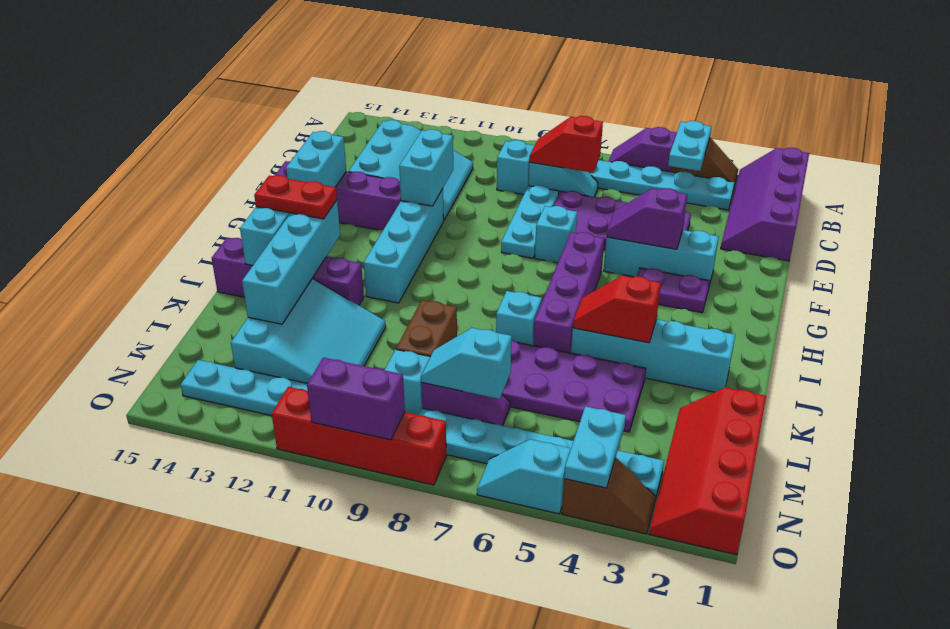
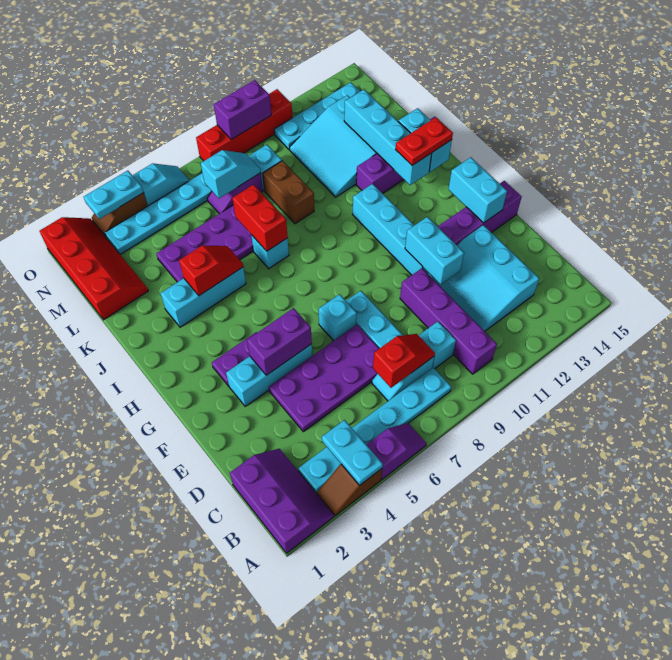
purple slope A1:D2 level 1 top 1 -> purple slope A1:C2 level 1 top 1
purple slope F4:F5 level 2 top 4 -> purple brick F4:F5 level 2
purple brick G6:J6 level 1 -> purple brick B10:E10 level 1
cyan brick J2:J5 level 1 -> cyan brick J3:J5 level 1
none -> red brick J7:K7 level 2
cyan plate N4:O4 level 2 -> cyan plate O3:O4 level 2

